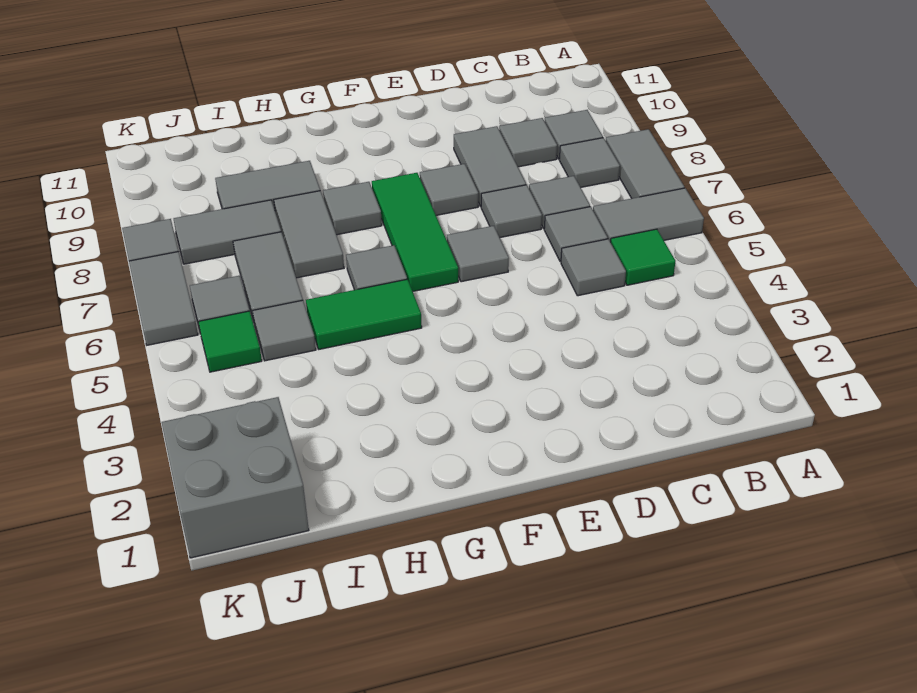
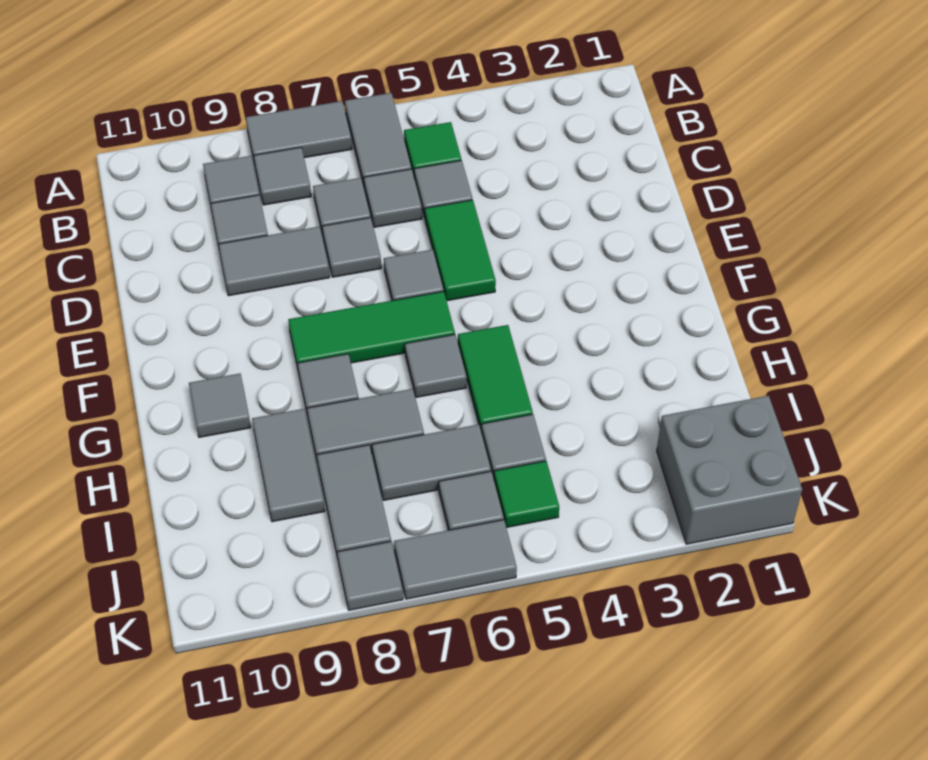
none -> green tile D5:E5 level 1
grey tile E8 level 1 -> grey tile G10 level 1

